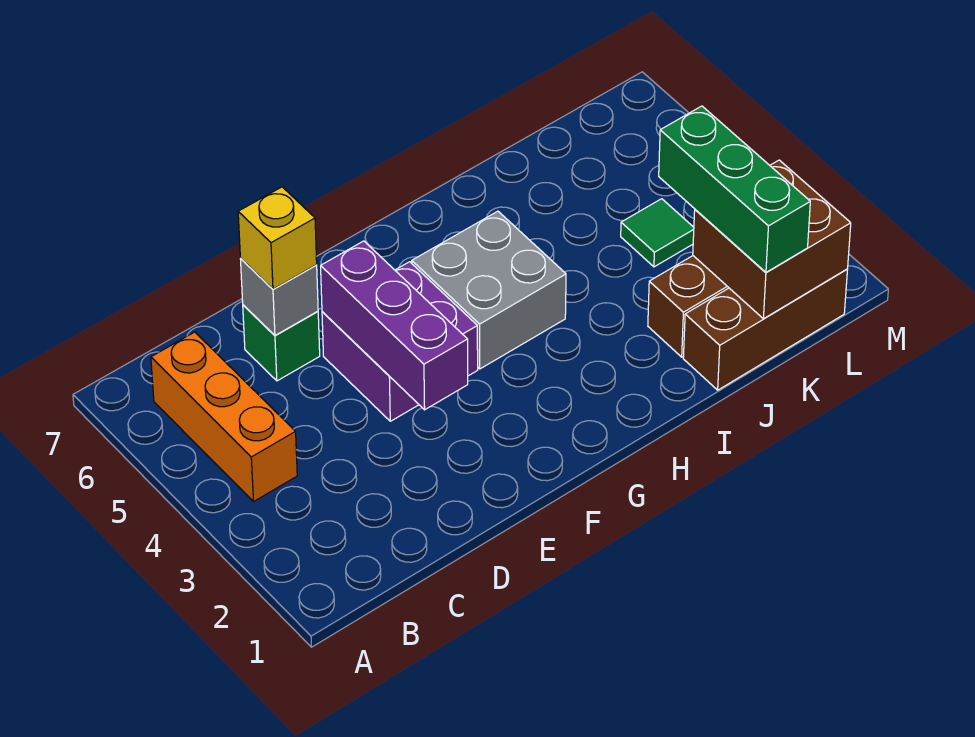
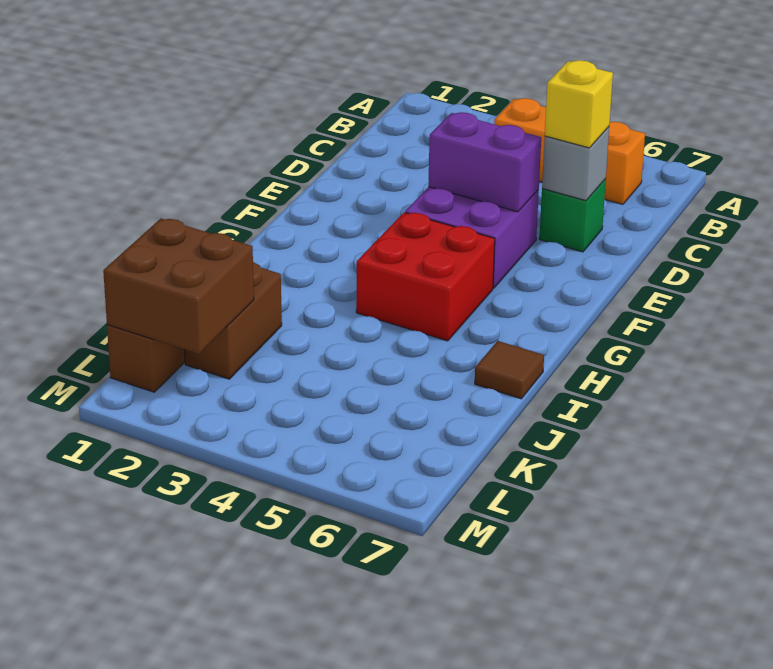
purple brick E3:E5 level 2 -> purple brick E4:E5 level 2
grey brick G4:H5 level 1 -> red brick G4:H5 level 1
none -> brown tile I7 level 1
green brick K1:K3 level 3 -> none
green tile K4 level 1 -> none

